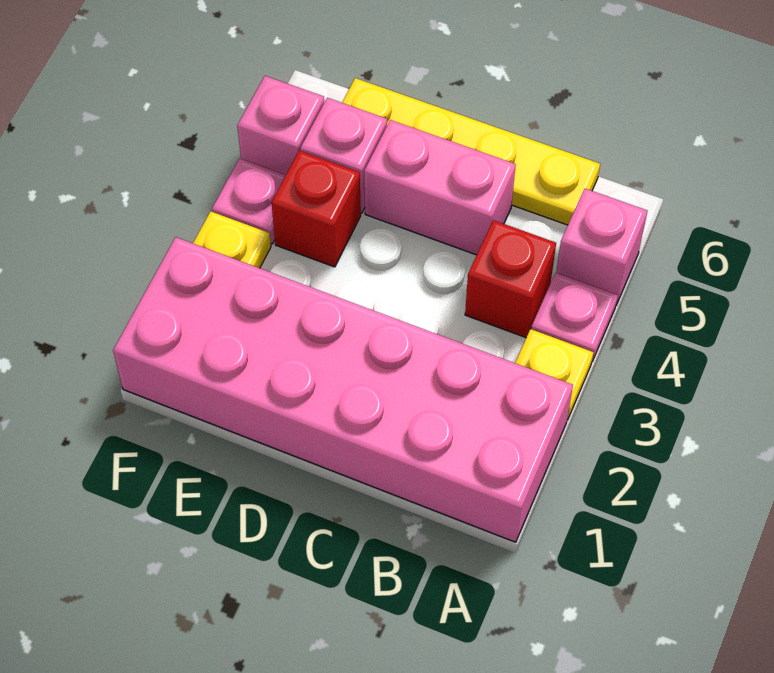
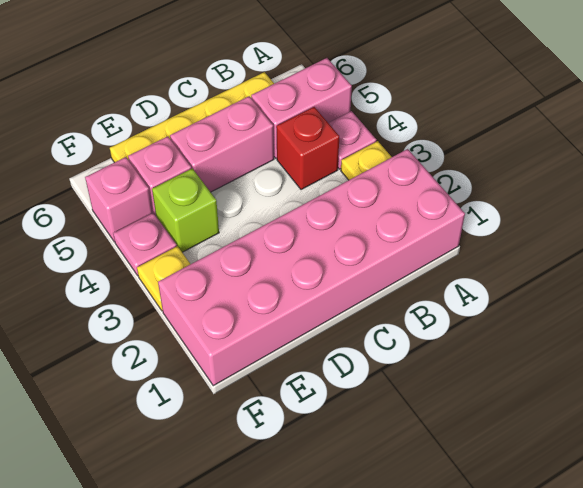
pink brick A5 level 1 -> pink brick A5:B5 level 1
red brick E4 level 1 -> lime brick E4 level 1

